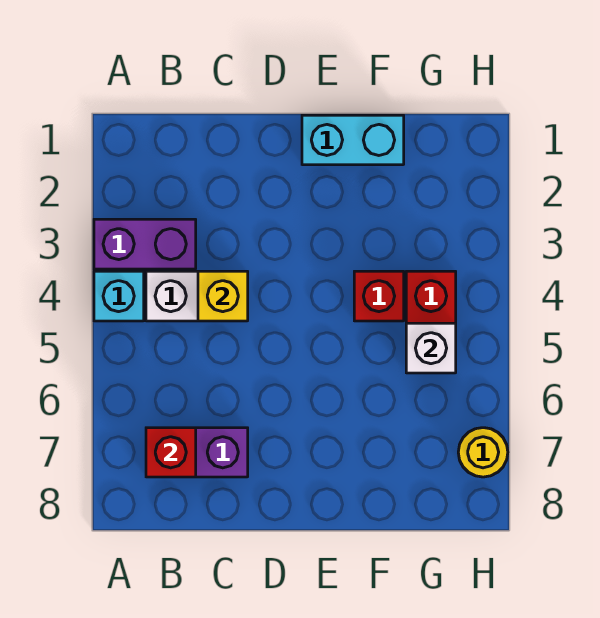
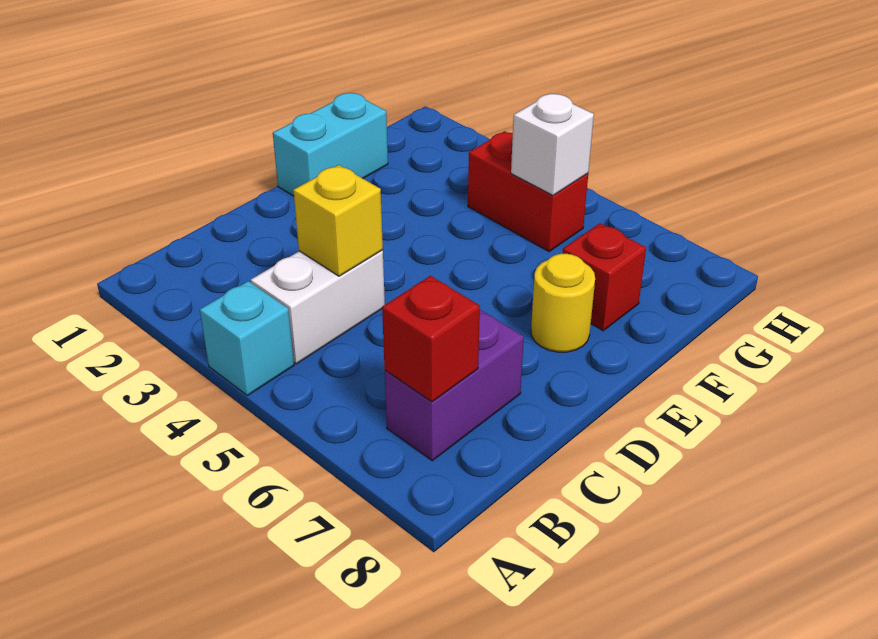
purple brick A3:B3 level 1 -> none
red brick F4 level 1 -> red brick F7 level 1
yellow round brick H7 level 1 -> yellow round brick E7 level 1

